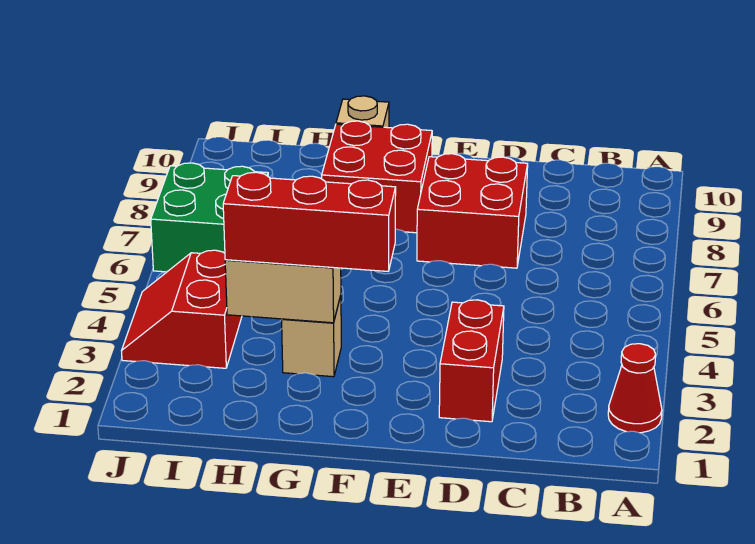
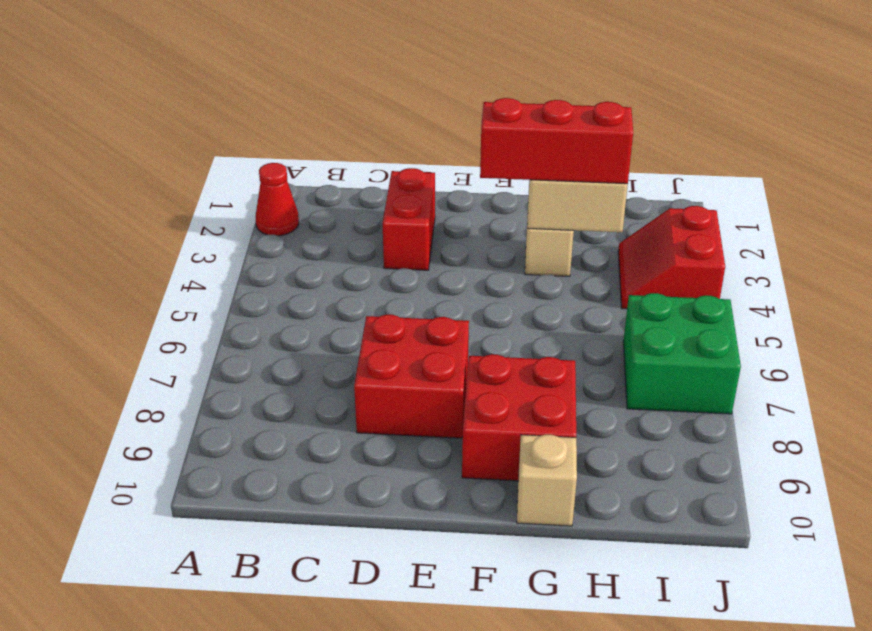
red slope I3:J4 level 1 top I -> red slope I3:J4 level 1 top J

